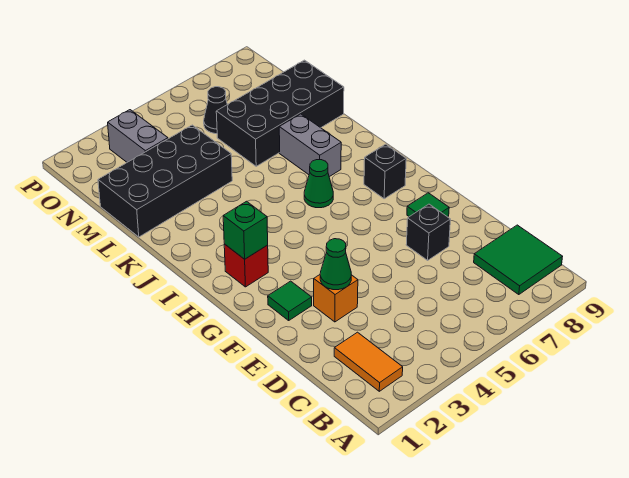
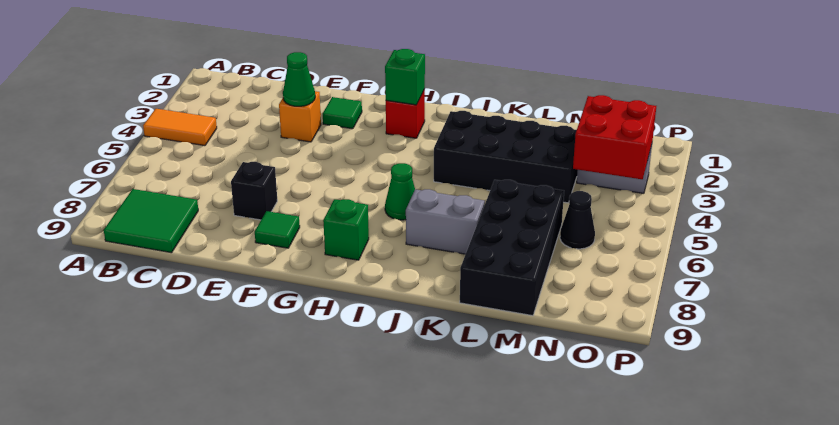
orange tile B2:C2 level 1 -> orange tile A4:B4 level 1
black brick H8 level 1 -> green brick H8 level 1
black brick L1:M4 level 1 -> black brick J3:M4 level 1
none -> red brick N3:O4 level 2

